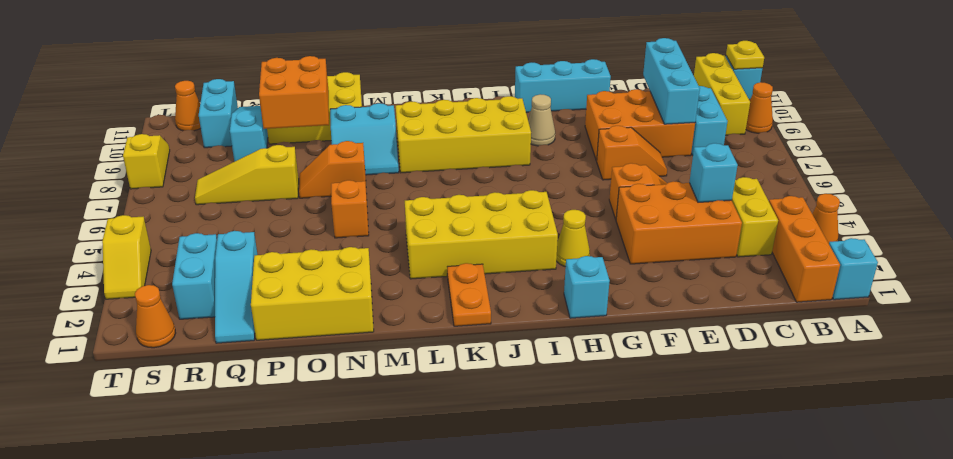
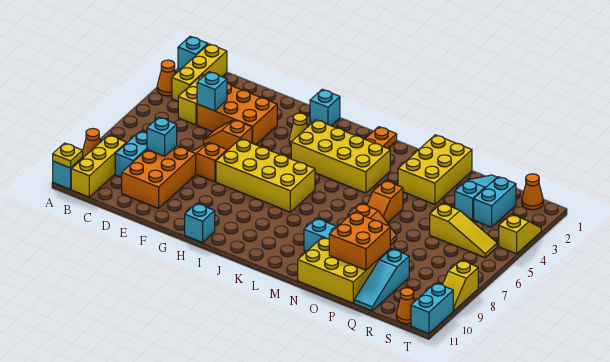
orange brick B1:B3 level 1 -> yellow brick B1:B3 level 1
orange brick D8:F9 level 1 -> orange brick D8:E10 level 1
cyan brick D8:D10 level 2 -> cyan brick D8 level 2
cyan brick F11:H11 level 1 -> cyan brick H11 level 1
tan cone H9 level 1 -> none
yellow brick I8:L9 level 1 -> yellow brick G6:J7 level 1
yellow brick N1:P2 level 1 -> yellow brick N1:O3 level 1
yellow slope P7:R7 level 1 top P -> yellow slope Q5:S5 level 1 top Q
cyan brick R10:R11 level 1 -> cyan brick T10:T11 level 1

